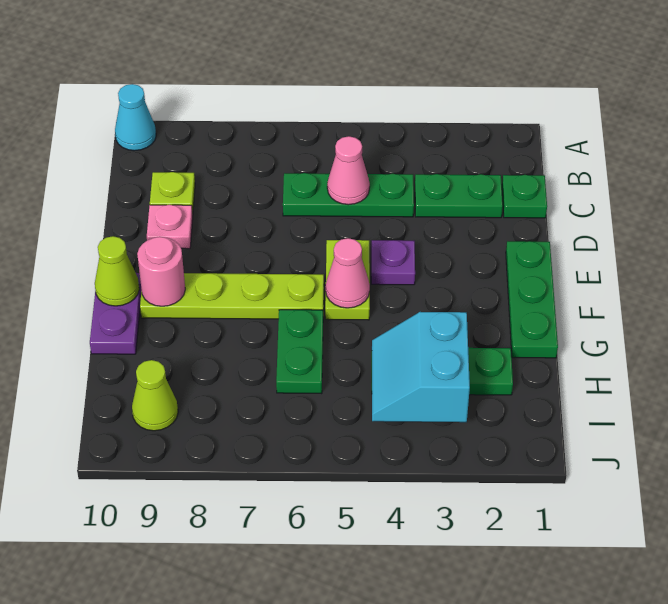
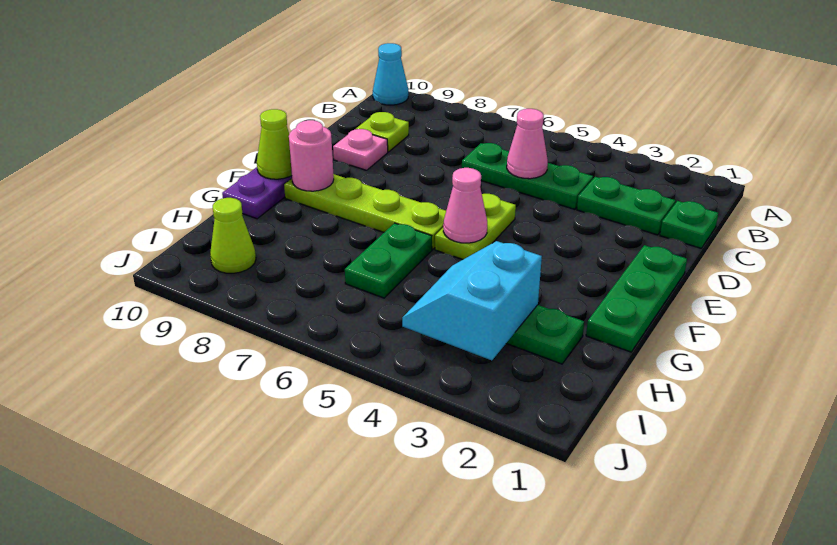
purple plate E4 level 1 -> none

